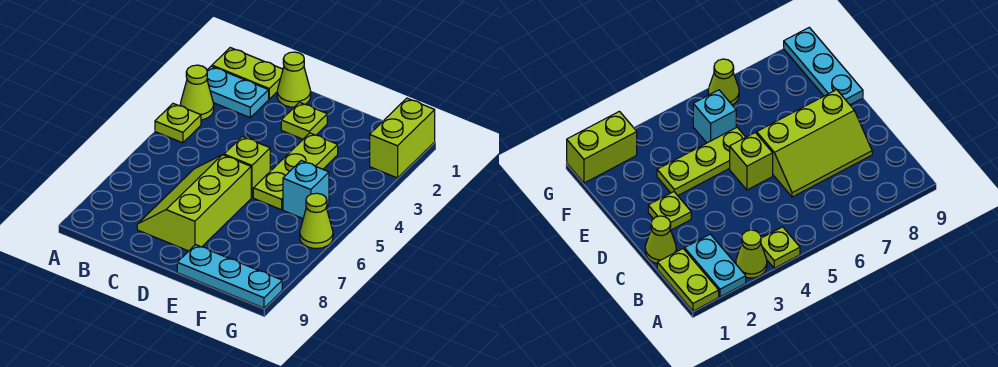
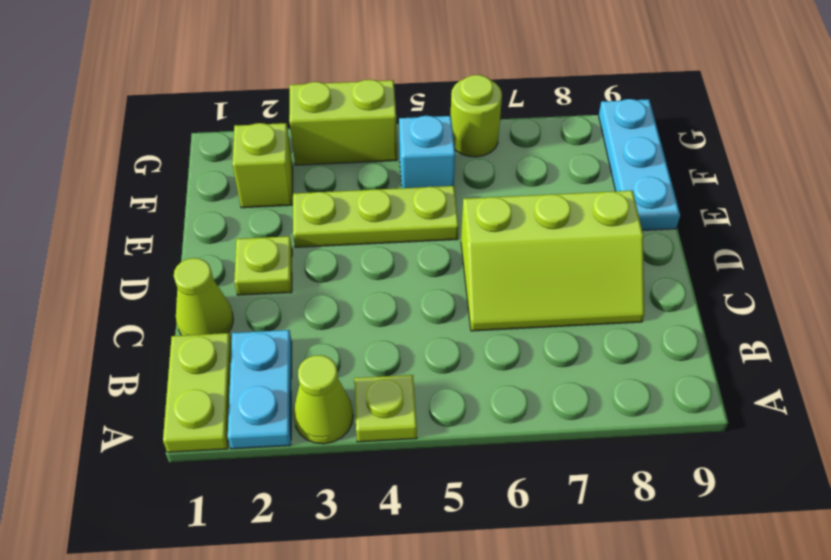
lime brick D5 level 1 -> lime brick F2 level 1
lime brick G1:G2 level 1 -> lime brick G3:G4 level 1
lime cone G6 level 1 -> lime round brick G6 level 1

